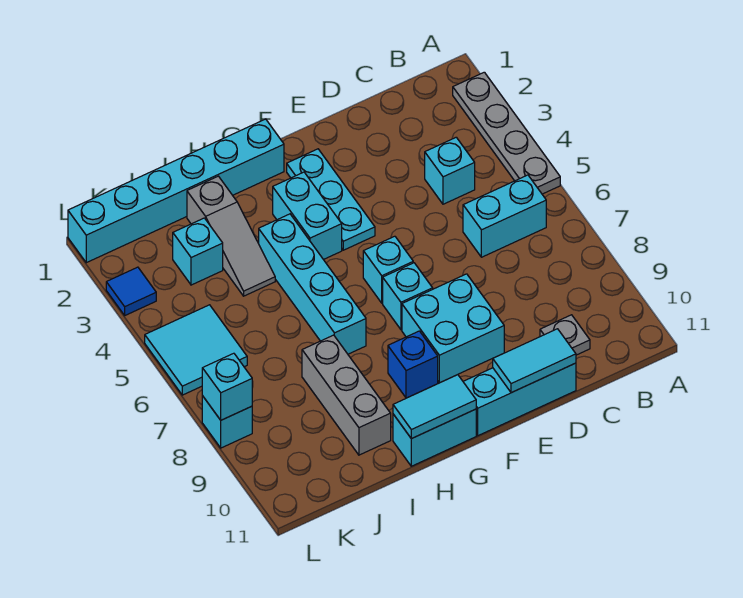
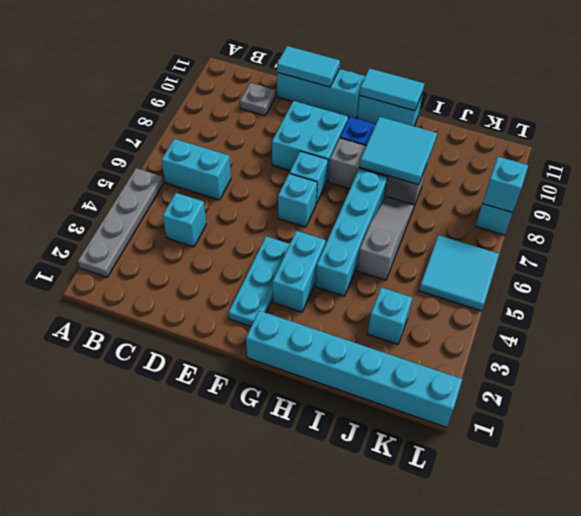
none -> cyan tile H8:I9 level 2
grey slope I2:I4 level 1 top 2 -> grey slope I5:I7 level 1 top 5
grey brick I8:I10 level 1 -> grey brick G8:I8 level 1
blue tile L3 level 1 -> none

